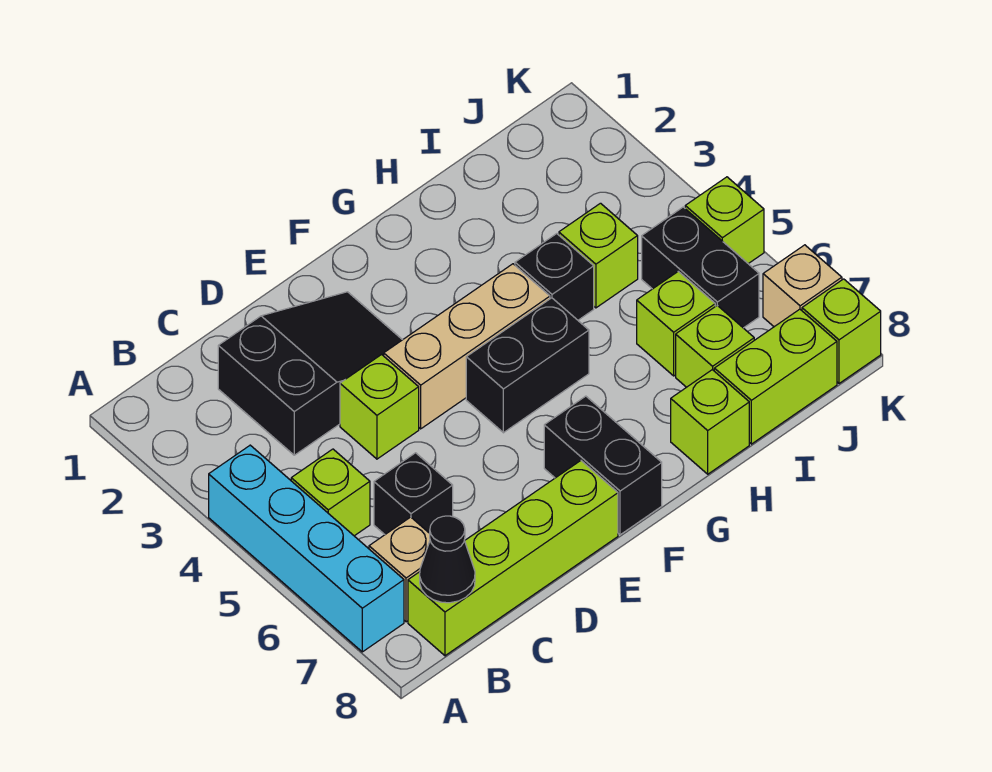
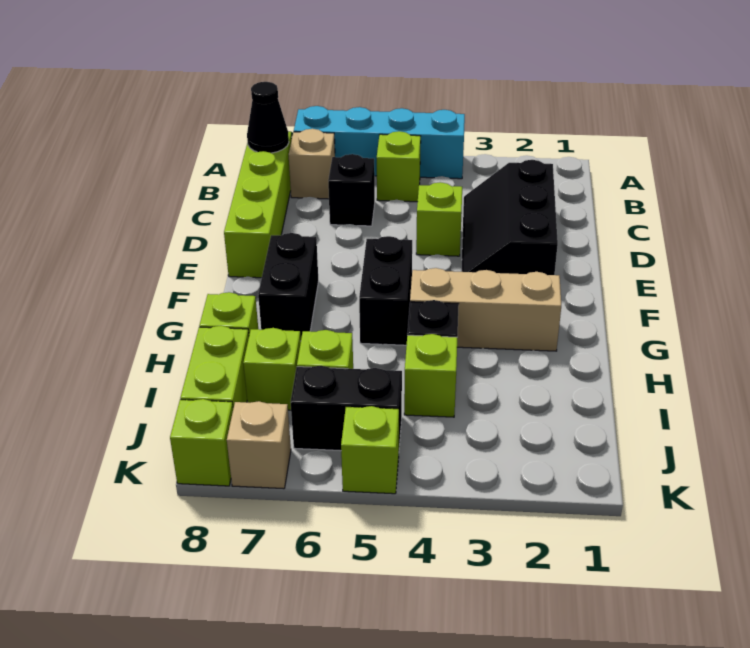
black slope C2:E3 level 1 top C -> black slope C2:E3 level 1 top 2
tan brick E4:G4 level 1 -> tan brick G2:G4 level 1
black brick F7:F8 level 1 -> black brick F7:G7 level 1

